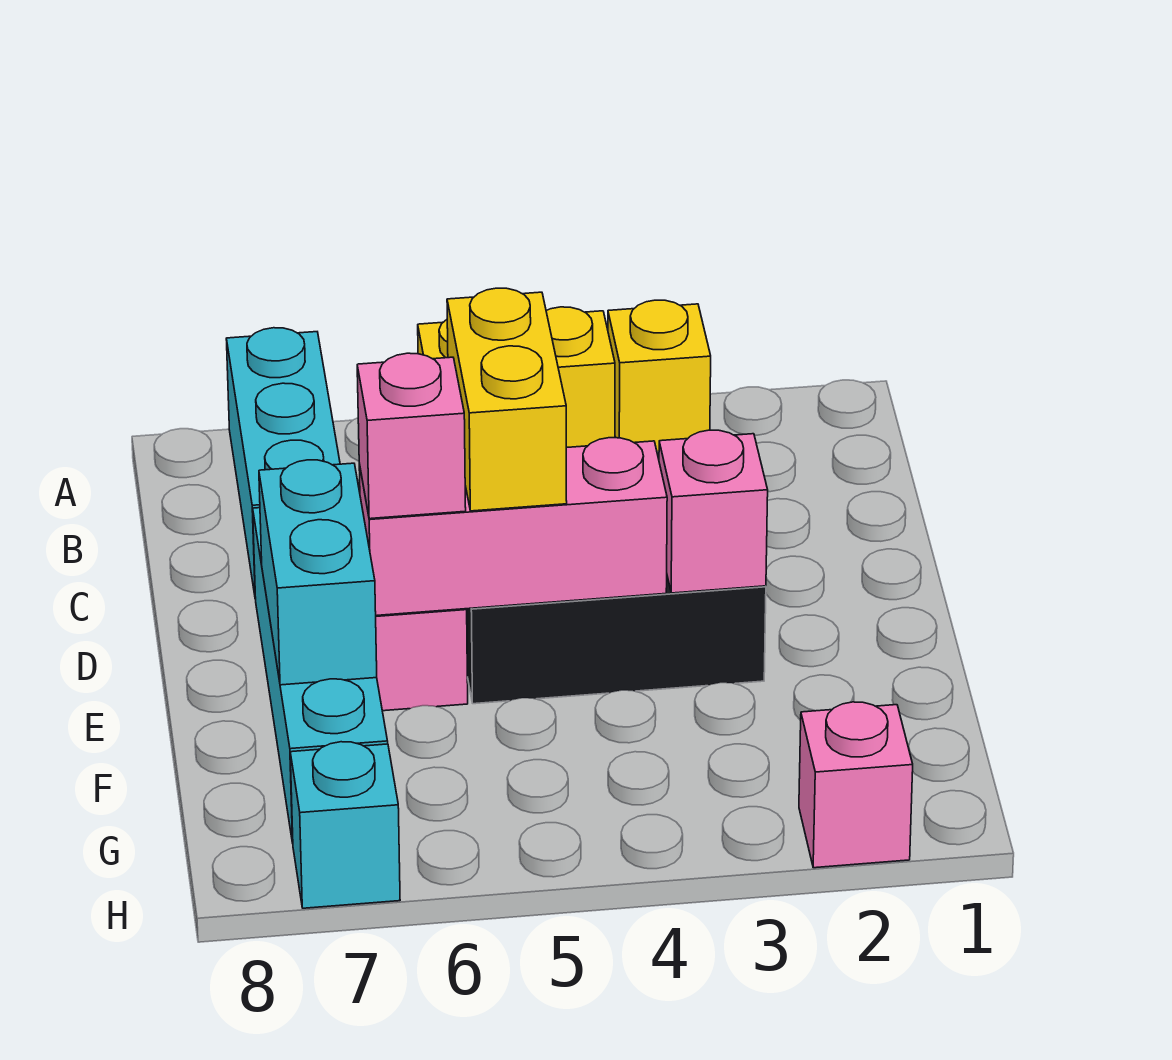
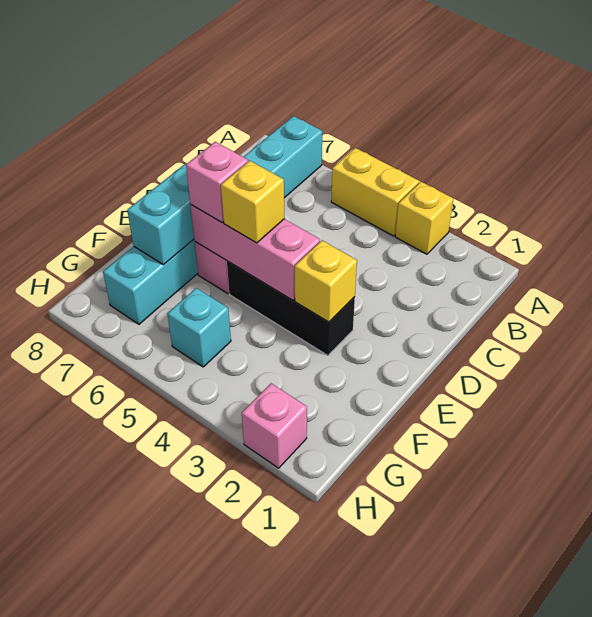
yellow brick D5:E5 level 3 -> yellow brick E5 level 3
pink brick E3 level 2 -> yellow brick E3 level 2
cyan brick H7 level 1 -> cyan brick G5 level 1

